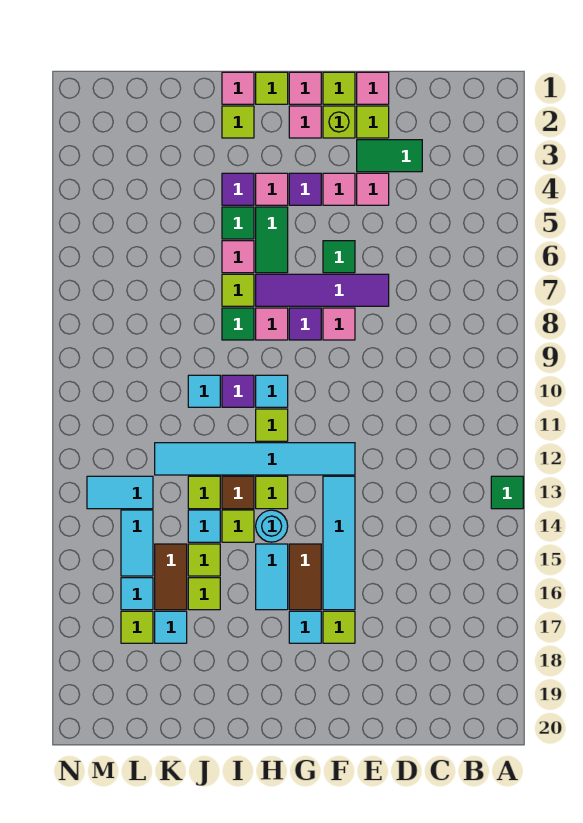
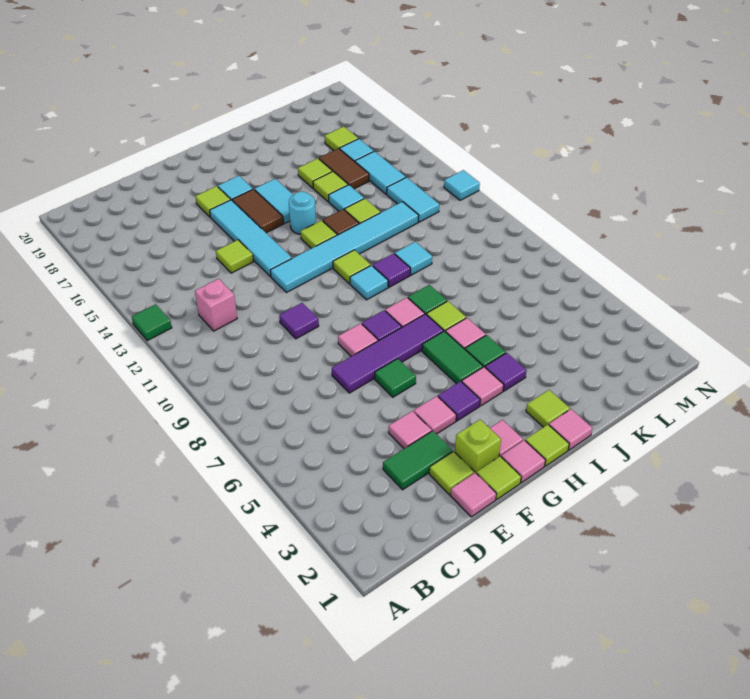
none -> pink brick C12 level 1
none -> purple tile E10 level 1
lime tile I14 level 1 -> lime tile E14 level 1
cyan tile K17 level 1 -> cyan tile N12 level 1
cyan tile L13:M13 level 1 -> cyan tile L12:L13 level 1

